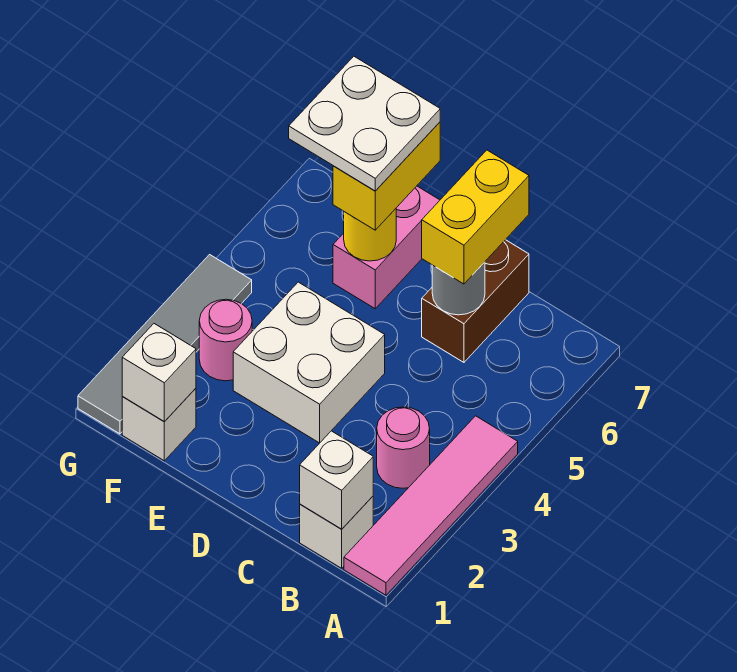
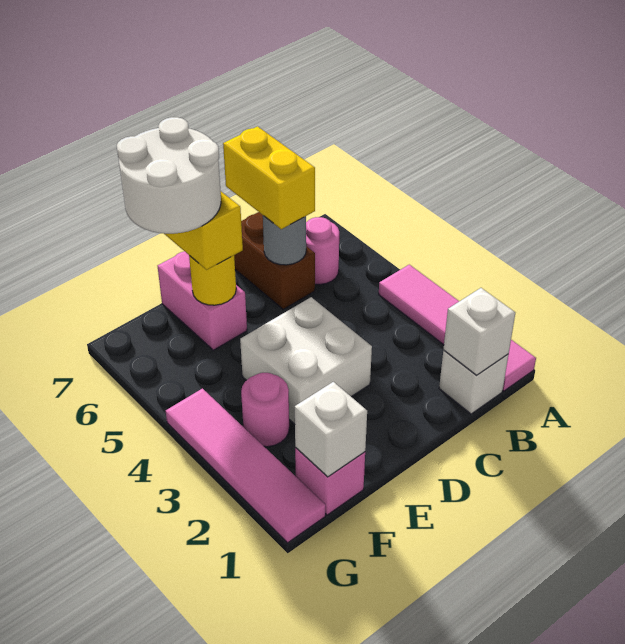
pink round brick B3 level 1 -> pink round brick B6 level 1
white plate E6:F7 level 4 -> white round brick E6:F7 level 4
white brick F1 level 1 -> pink brick F1 level 1
grey tile G1:G4 level 1 -> pink tile G1:G4 level 1

